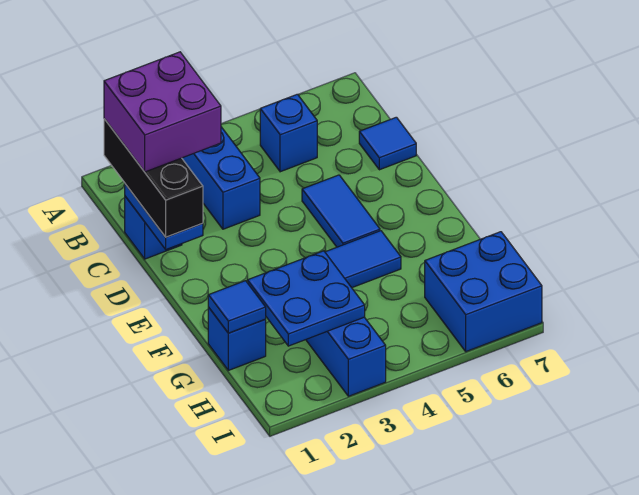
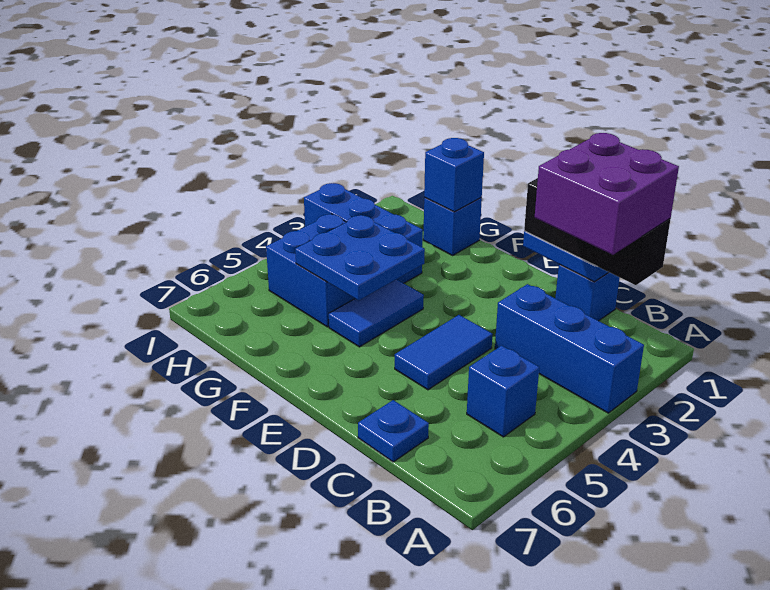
blue tile C7 level 1 -> blue plate C7 level 1
blue tile D5:E5 level 1 -> blue tile D4:D5 level 1
blue tile G1 level 2 -> blue brick G1 level 2
blue plate G2:H3 level 2 -> blue plate F4:G5 level 2
blue brick H6:I7 level 1 -> blue brick G4:H5 level 1

